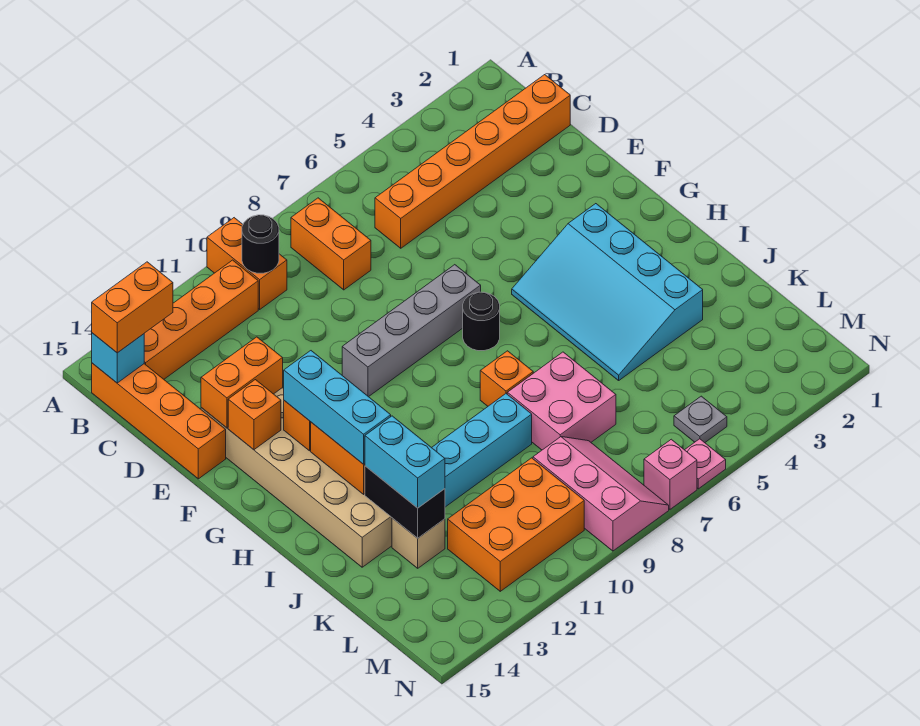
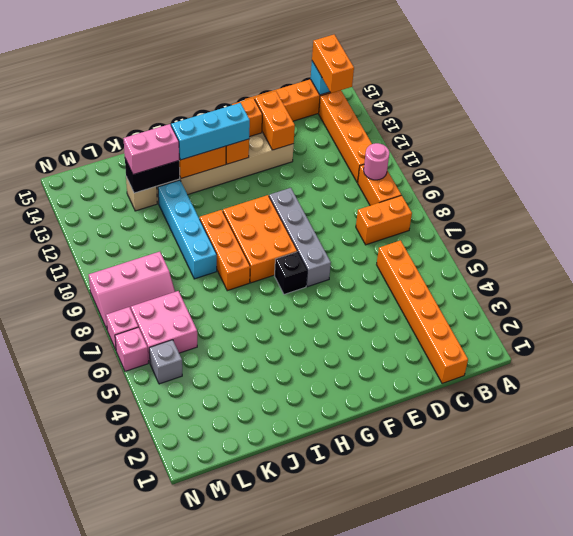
orange brick A10:B10 level 1 -> orange brick B9:B10 level 1
black round brick B10 level 2 -> pink round brick B10 level 2
cyan slope G3:J5 level 1 top 3 -> none
black round brick G7 level 1 -> black brick G7 level 1
orange brick I8 level 1 -> orange brick I8:I10 level 1
pink brick J7:K8 level 1 -> pink brick L6:M7 level 1
cyan brick J13:K13 level 3 -> pink brick J13:K13 level 3
orange brick L10:M12 level 1 -> orange brick G8:H10 level 1
grey plate M5 level 1 -> grey brick M5 level 1
pink plate N6 level 1 -> pink brick N6 level 1

